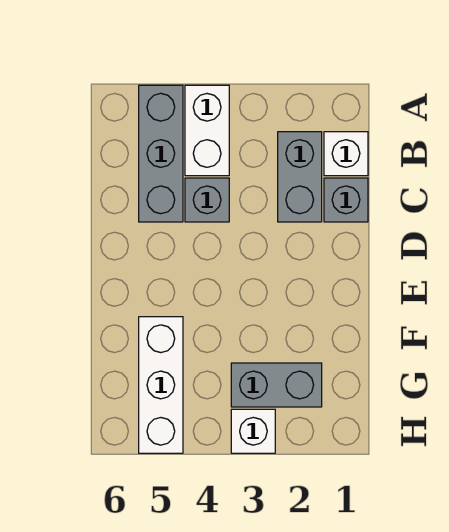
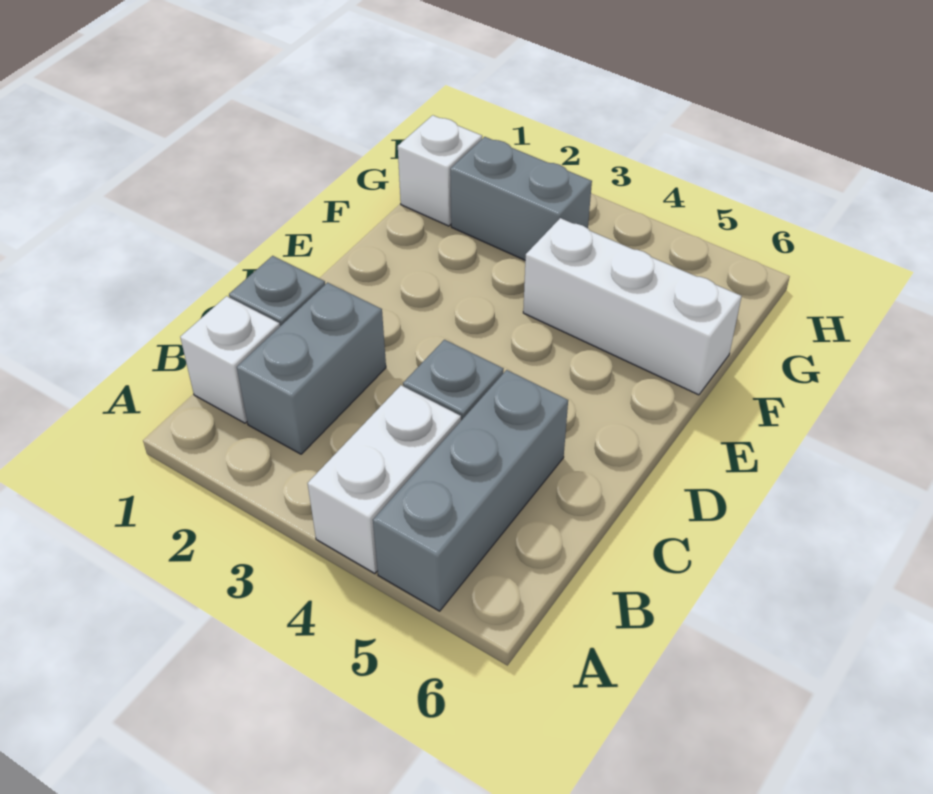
white brick F5:H5 level 1 -> white brick F4:F6 level 1
white brick H3 level 1 -> white brick G1 level 1

